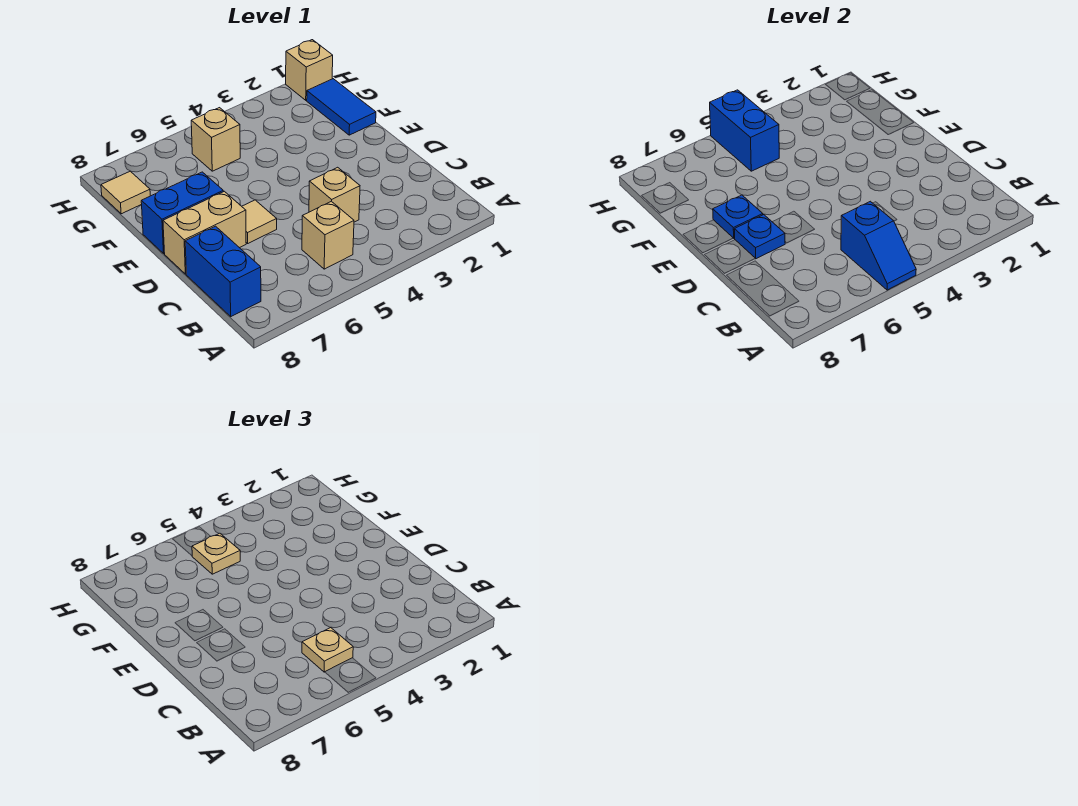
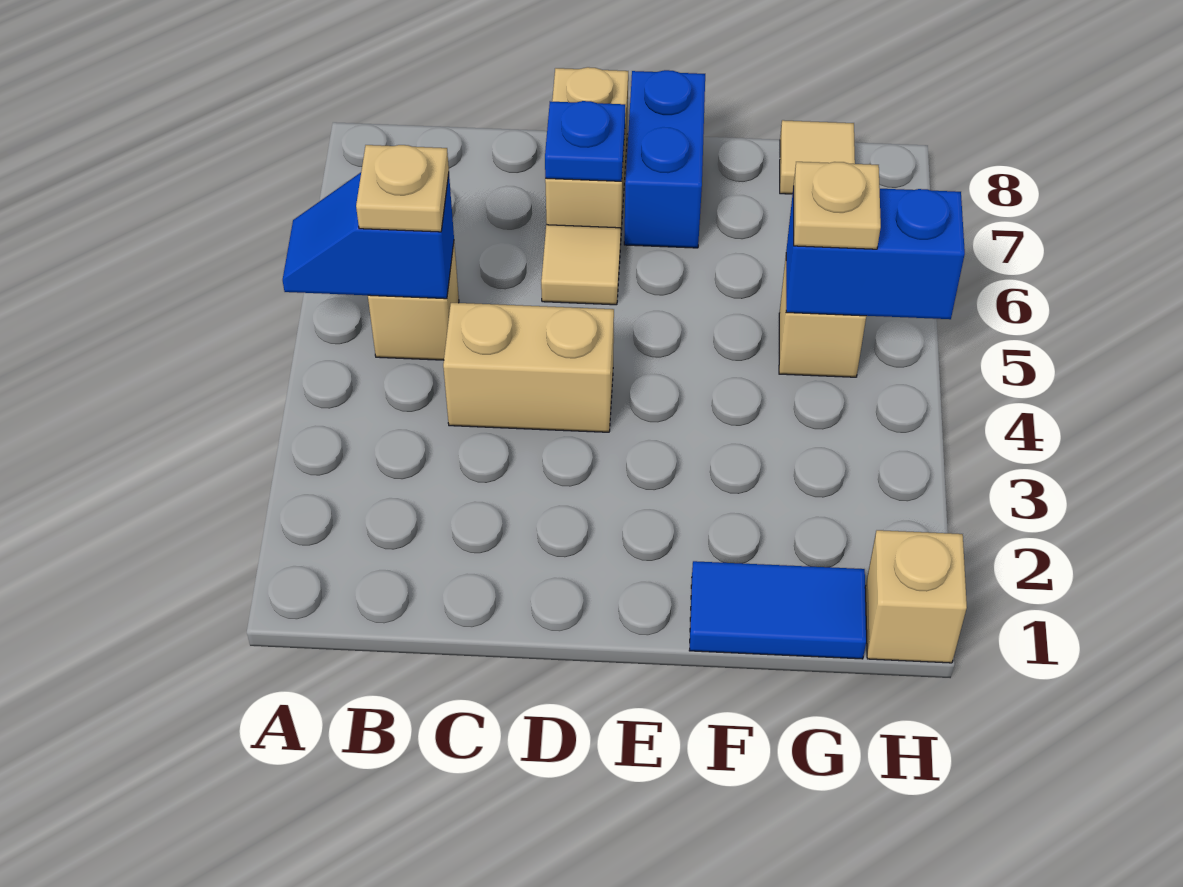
blue brick B8:C8 level 1 -> none
tan brick C4 level 1 -> tan brick C4:D4 level 1
blue plate E7 level 2 -> none

